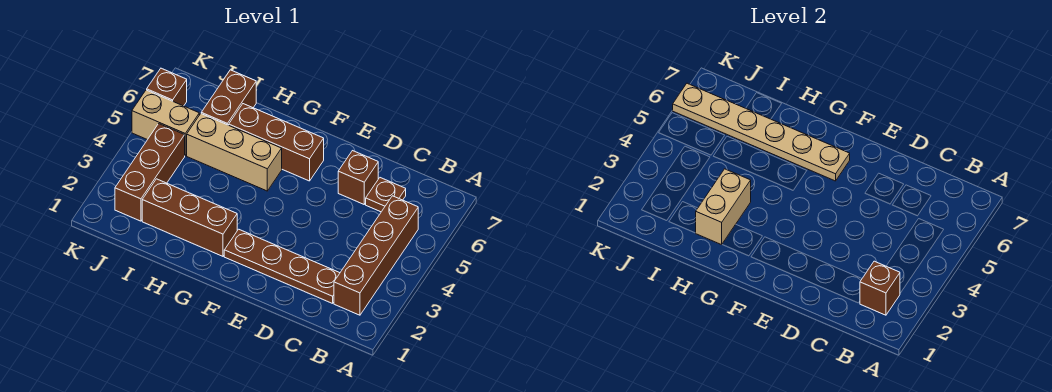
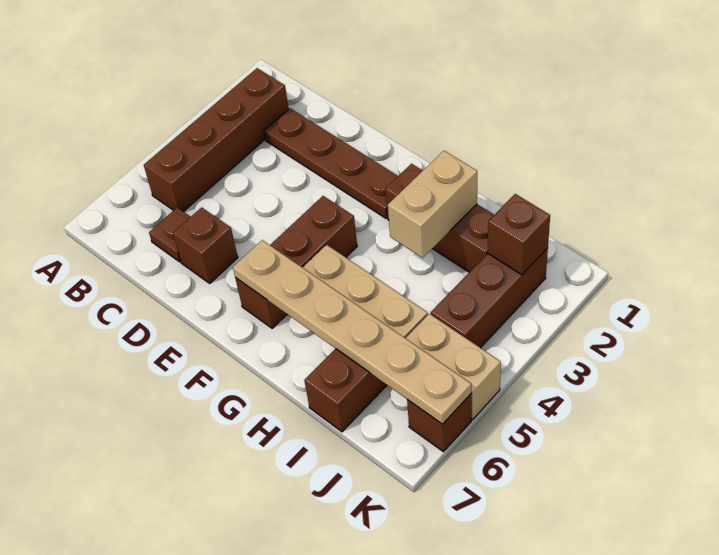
brown brick B2 level 2 -> brown brick J2 level 2
brown brick F6:H6 level 1 -> brown brick F4:F6 level 1

